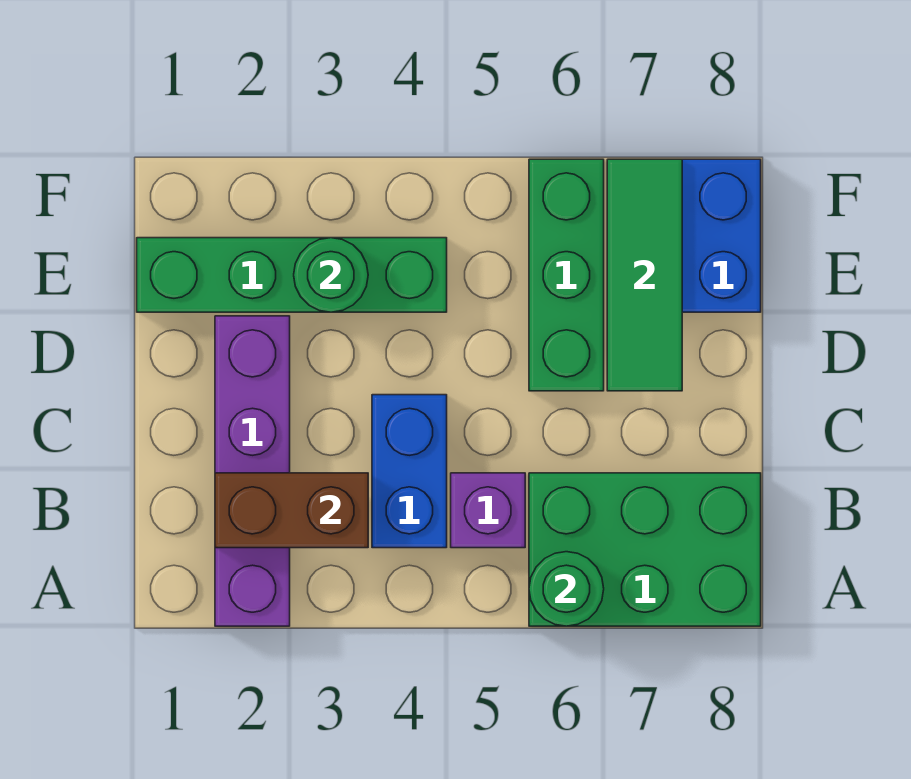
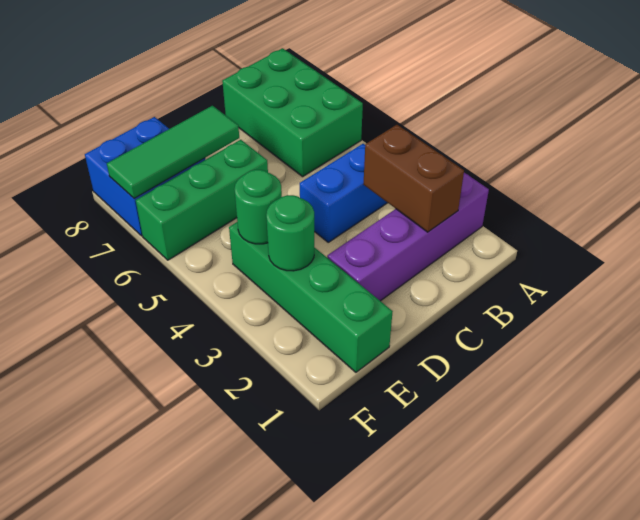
green round brick A6 level 2 -> green round brick E4 level 2
purple brick B5 level 1 -> none

